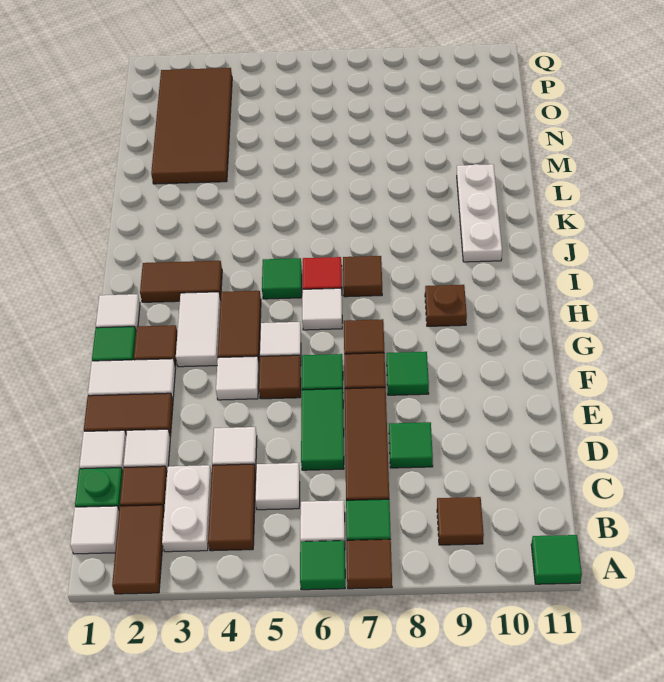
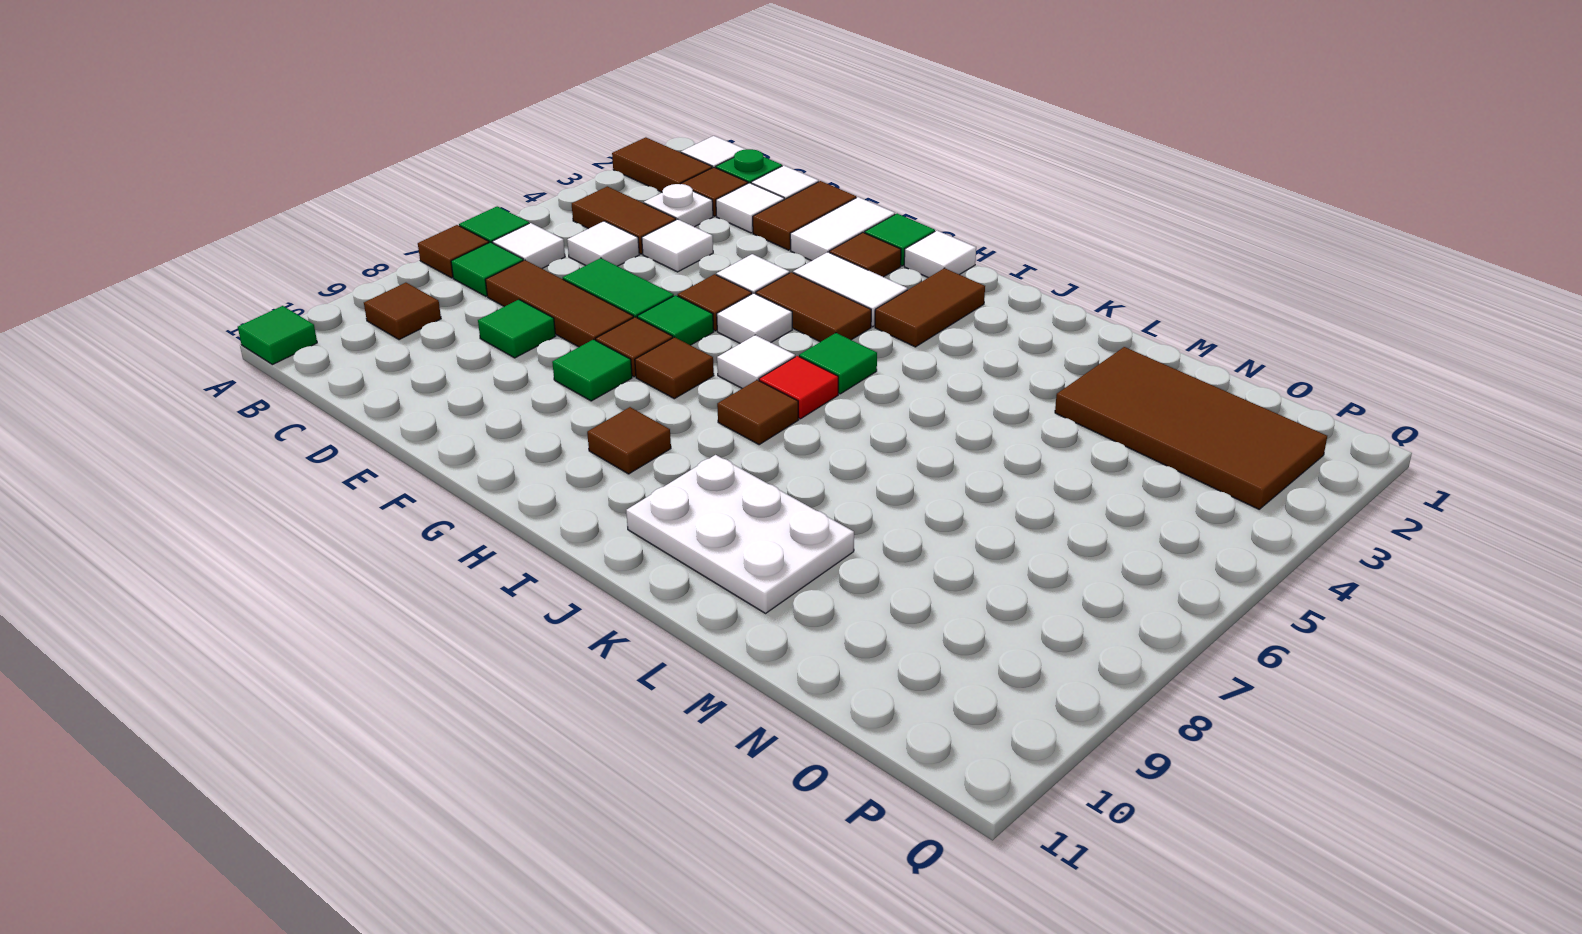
white plate B3:C3 level 1 -> white plate C3 level 1
brown plate H9 level 1 -> brown tile H9 level 1
white plate J10:L10 level 1 -> white plate J9:L10 level 1

